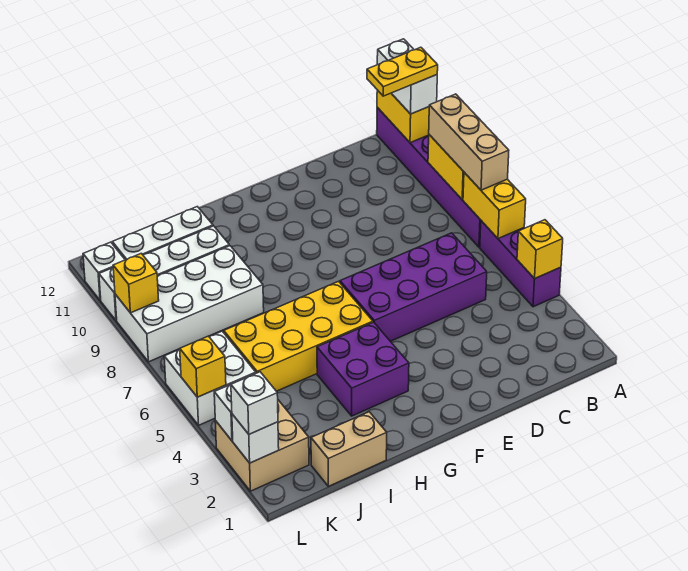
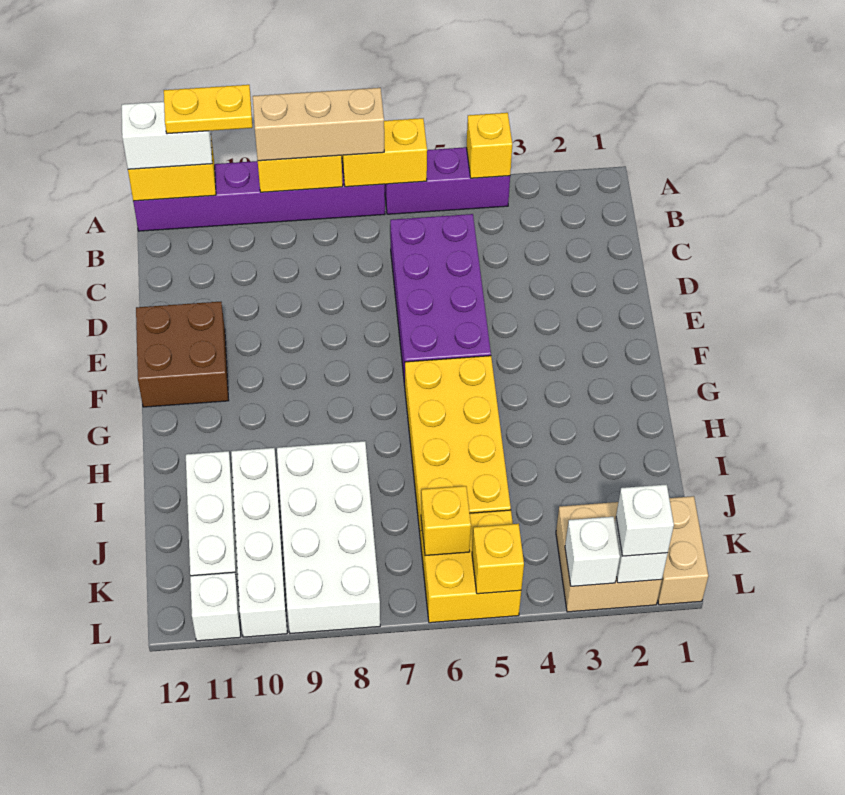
yellow plate A11:B11 level 4 -> yellow plate A10:A11 level 4
none -> brown brick E11:F12 level 1
purple brick G3:H4 level 1 -> none
tan brick I1:J1 level 1 -> tan brick K1:L1 level 1
white brick K5:L6 level 1 -> yellow brick K5:L6 level 1
yellow brick L9 level 2 -> yellow brick K6 level 2

